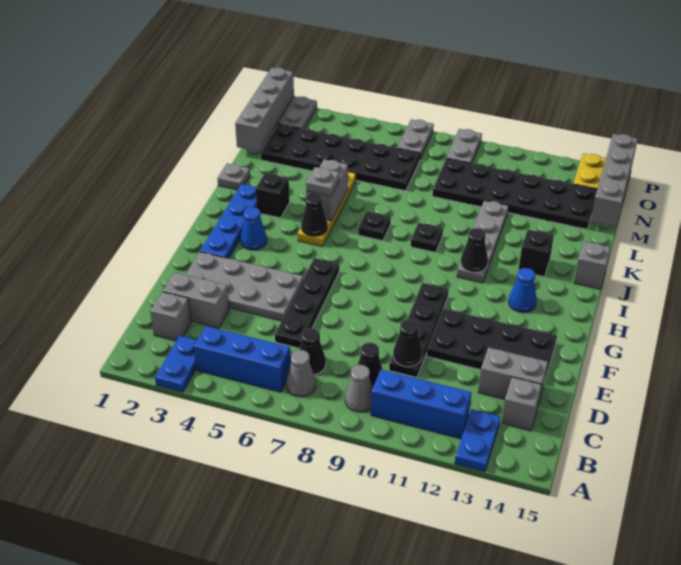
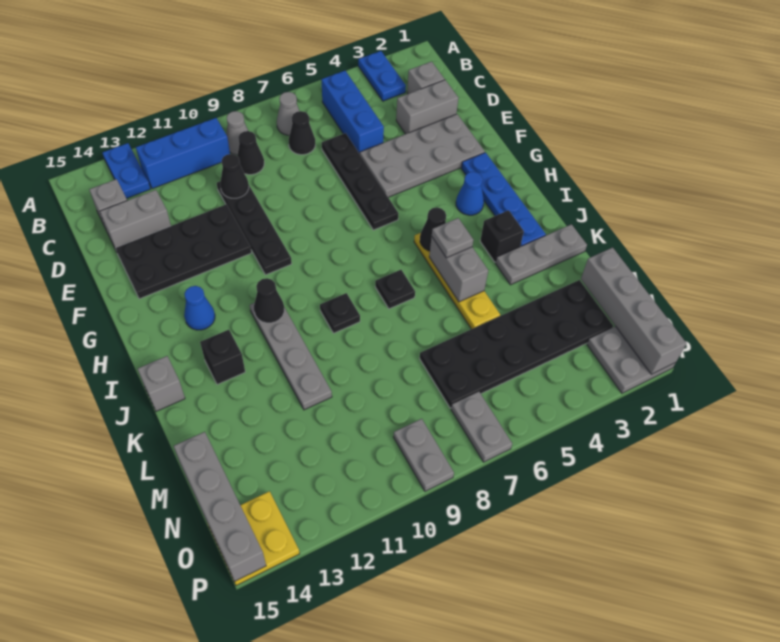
blue brick B4:B6 level 1 -> blue brick B5:D5 level 1
grey plate K1 level 1 -> grey plate K1:K3 level 1
black plate M9:N14 level 1 -> none

